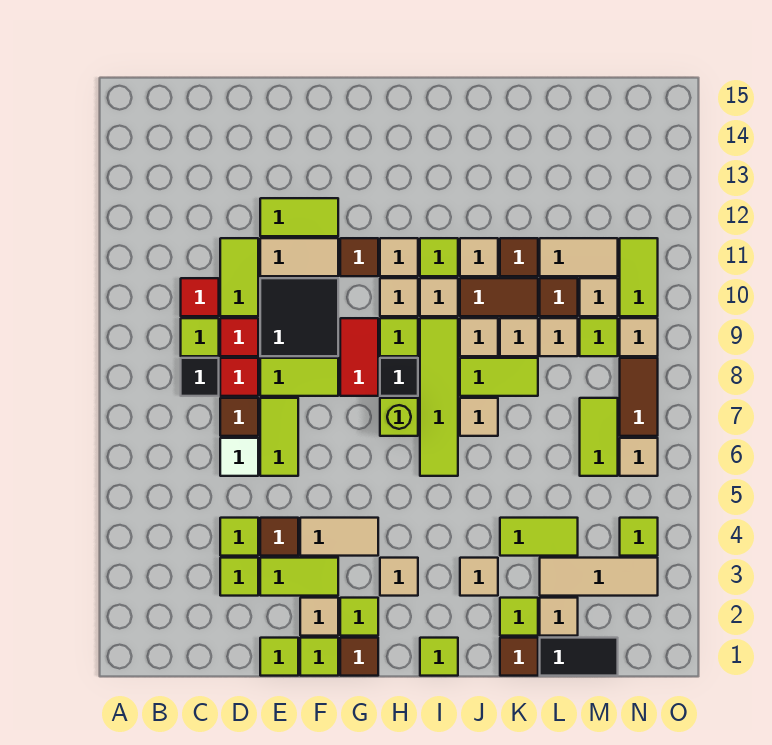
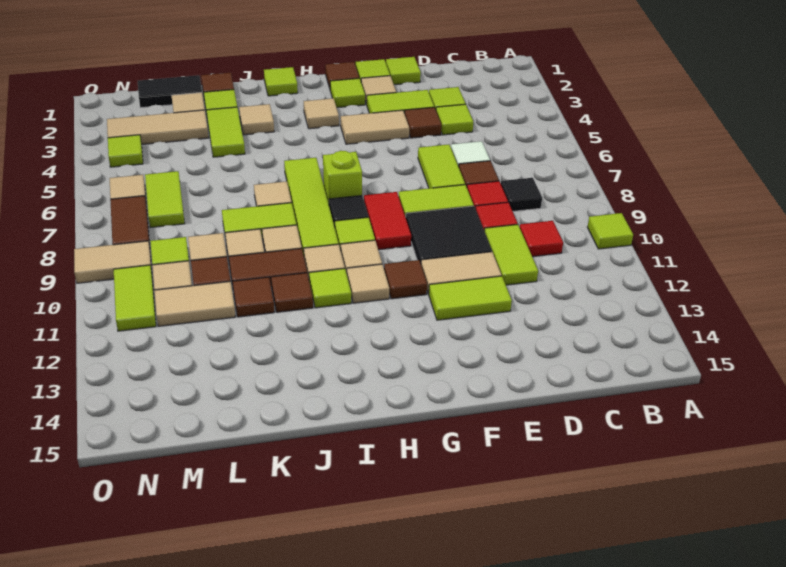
lime tile C9 level 1 -> lime tile A10 level 1
tan tile J11 level 1 -> brown tile J11 level 1
lime tile K4:L4 level 1 -> lime tile K3:K4 level 1
tan tile N9 level 1 -> tan tile N9:O9 level 1

